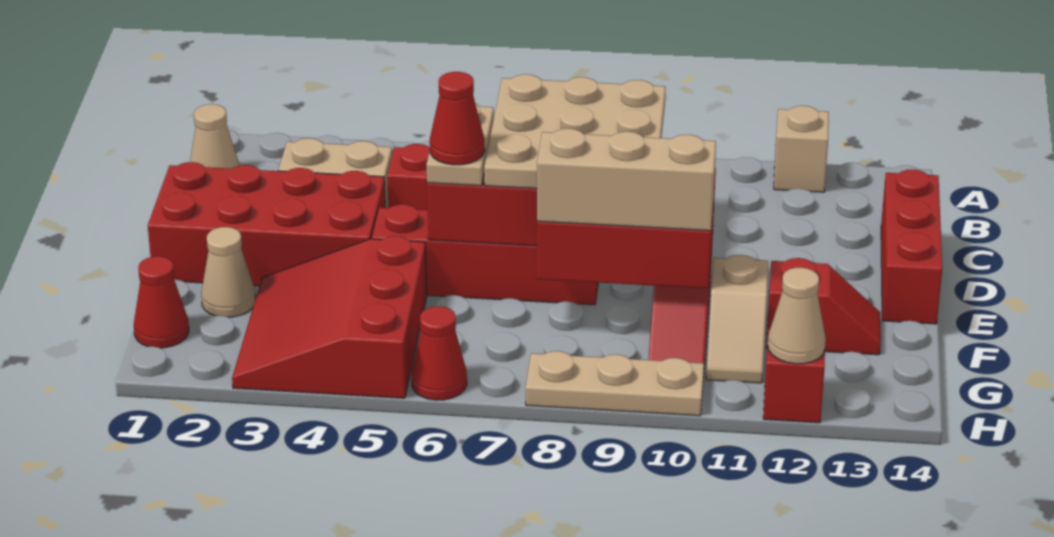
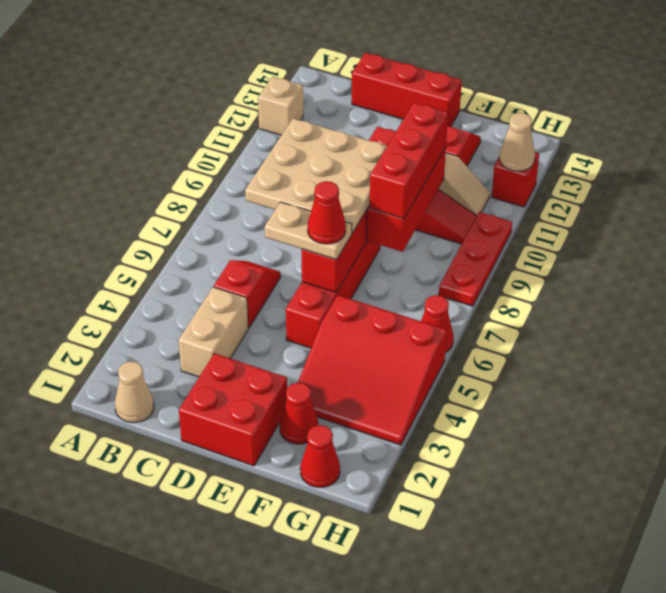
red brick D1:E4 level 1 -> red brick D1:E2 level 1
tan cone F2 level 1 -> red cone F2 level 1
tan brick F8:F10 level 3 -> red brick F8:F10 level 3
tan plate H8:H10 level 1 -> red plate H8:H10 level 1

